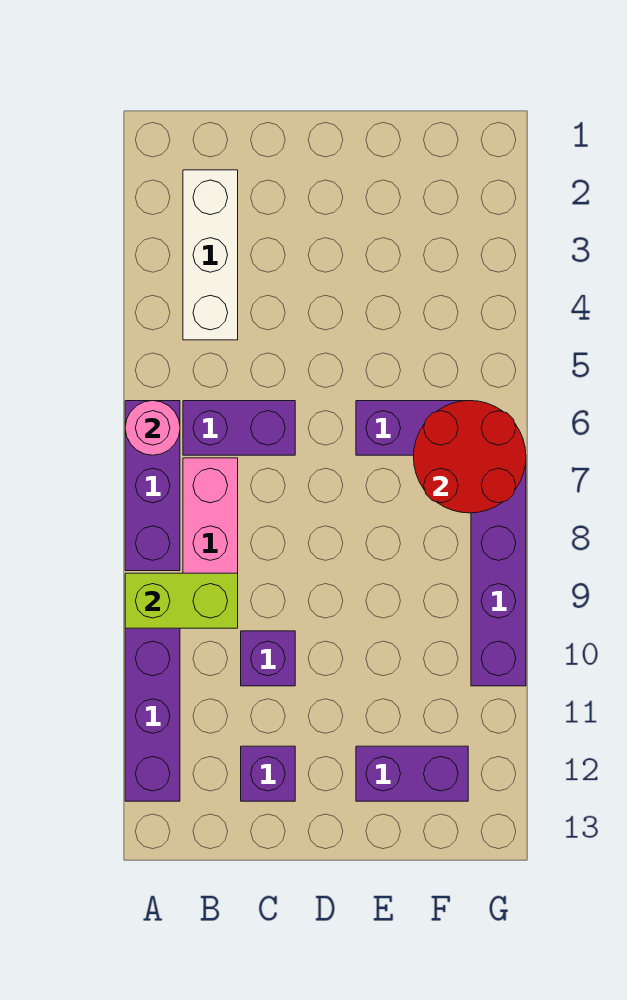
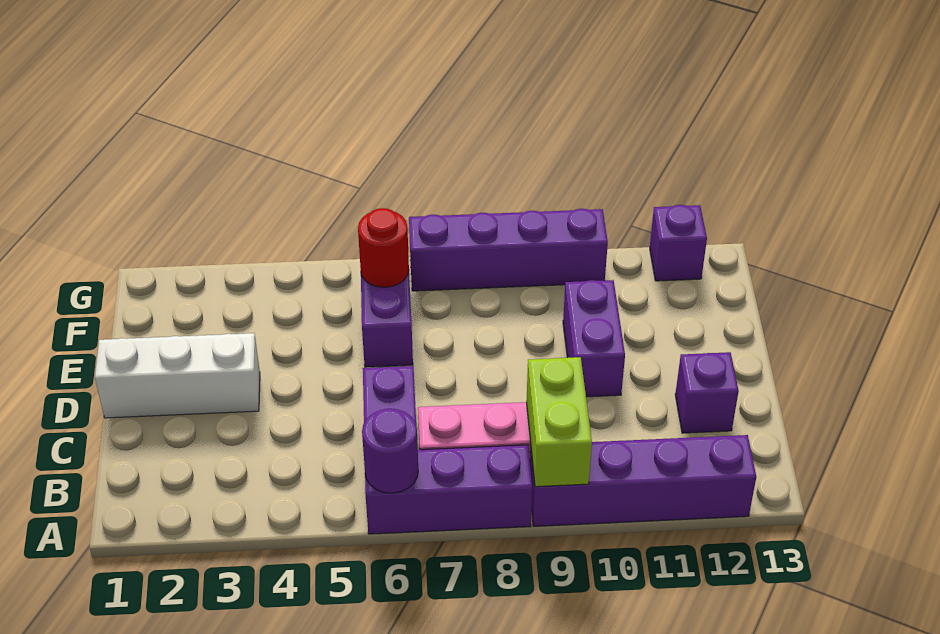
pink round brick A6 level 2 -> purple round brick A6 level 2
white brick B2:B4 level 1 -> white brick D1:D3 level 1
purple brick C10 level 1 -> purple brick G12 level 1
purple brick E12:F12 level 1 -> purple brick D10:E10 level 1
red round brick F6:G7 level 2 -> red round brick F6 level 2

